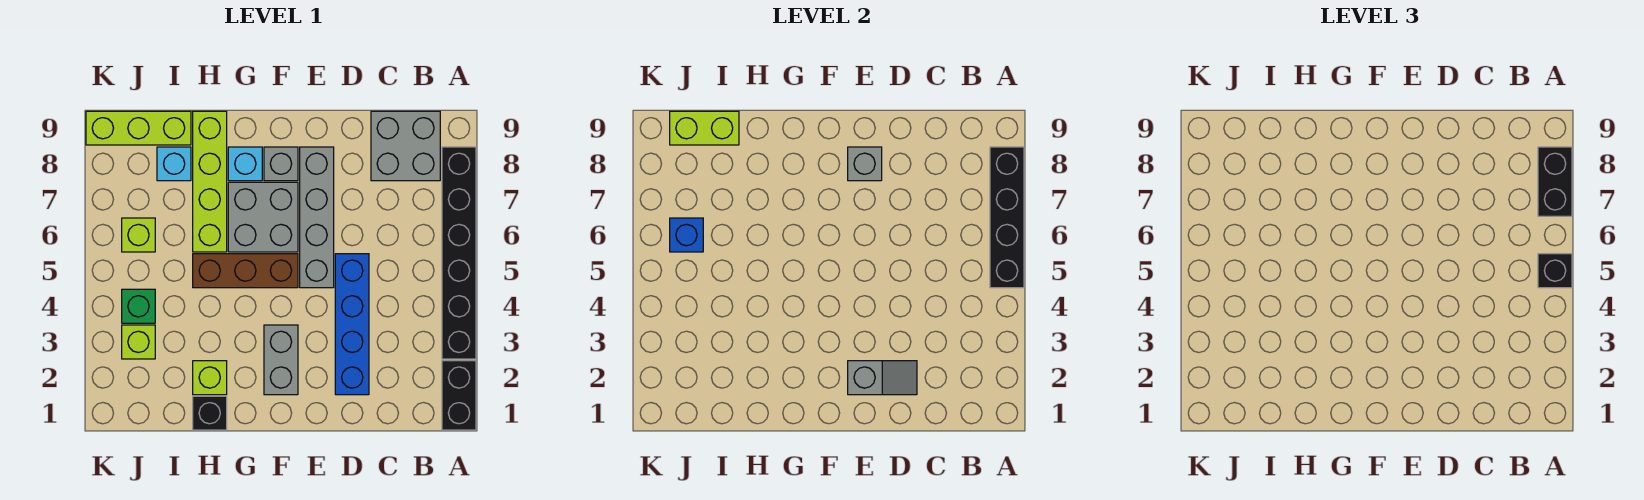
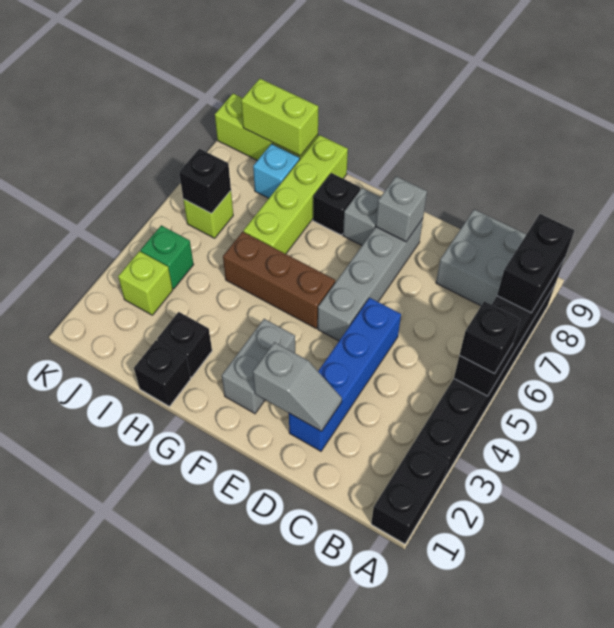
grey brick F6:G7 level 1 -> none
cyan brick G8 level 1 -> black brick G8 level 1
lime brick H2 level 1 -> black brick H2 level 1
blue brick J6 level 2 -> black brick J6 level 2

